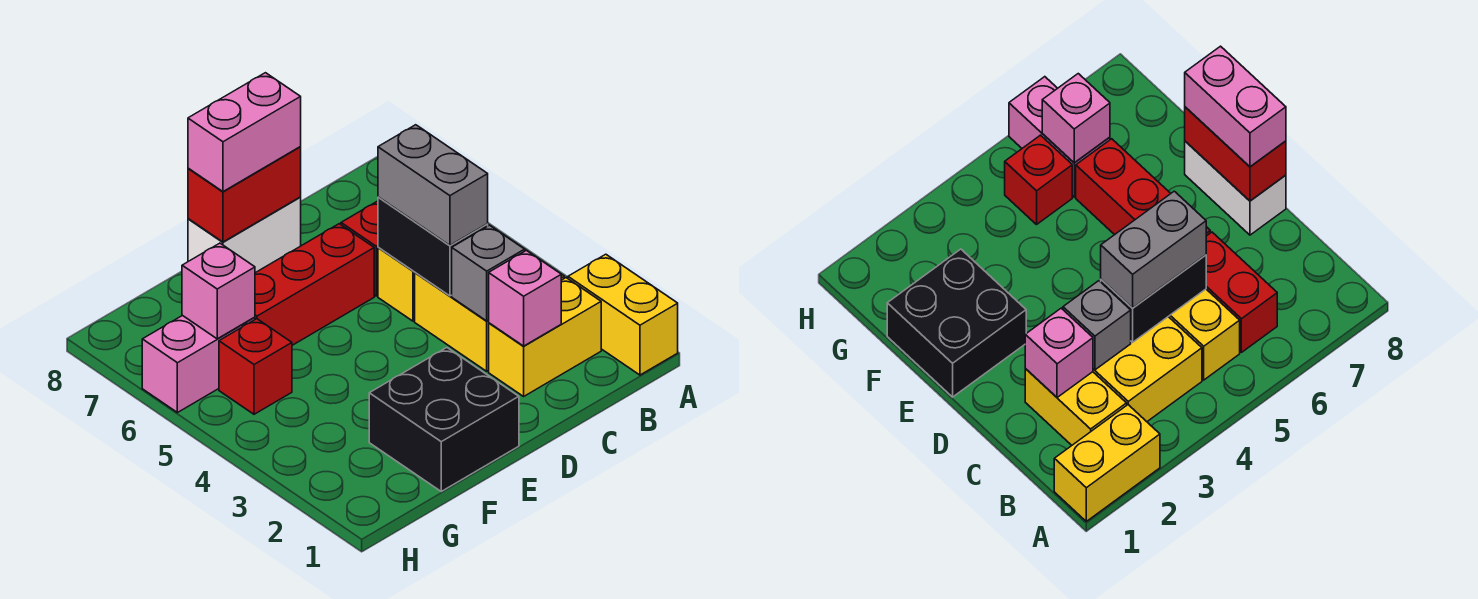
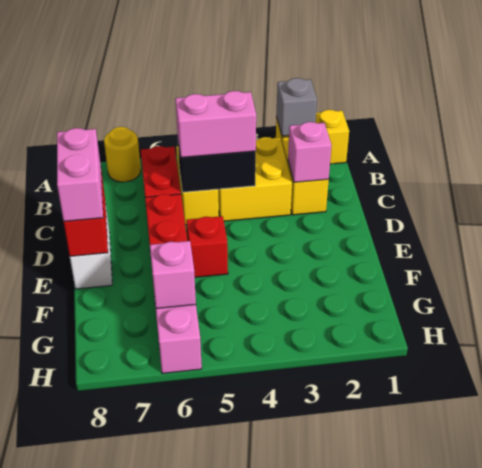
none -> yellow round brick A7 level 1
grey brick C3 level 2 -> grey brick A2 level 2
grey brick C4:C5 level 3 -> pink brick C4:C5 level 3
black brick E1:F2 level 1 -> none
red brick G5 level 1 -> red brick E5 level 1

